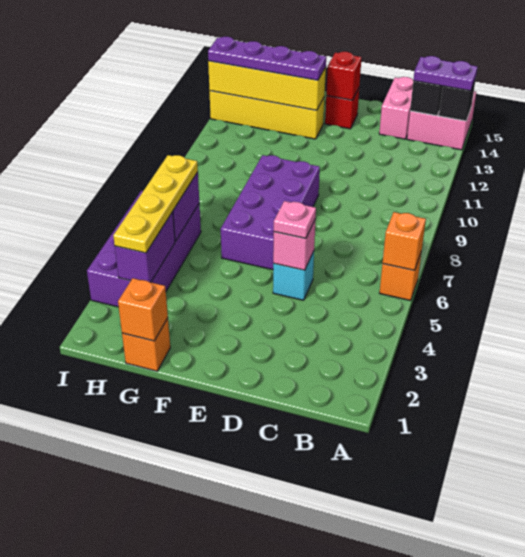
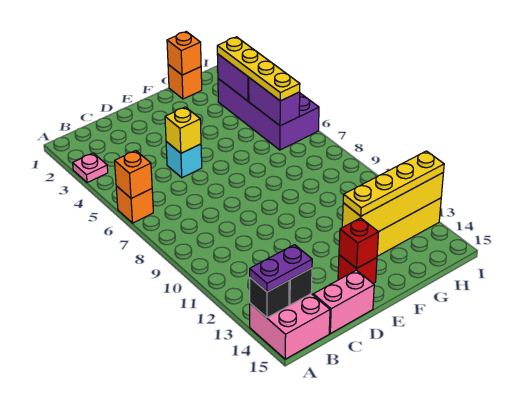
pink brick C14:C15 level 1 -> pink brick C15:D15 level 1
pink brick D5 level 2 -> yellow brick D5 level 2
pink plate D5 level 3 -> pink plate A3 level 1
purple brick E6:F9 level 1 -> none
purple plate F13:I13 level 3 -> yellow plate F13:I13 level 3

